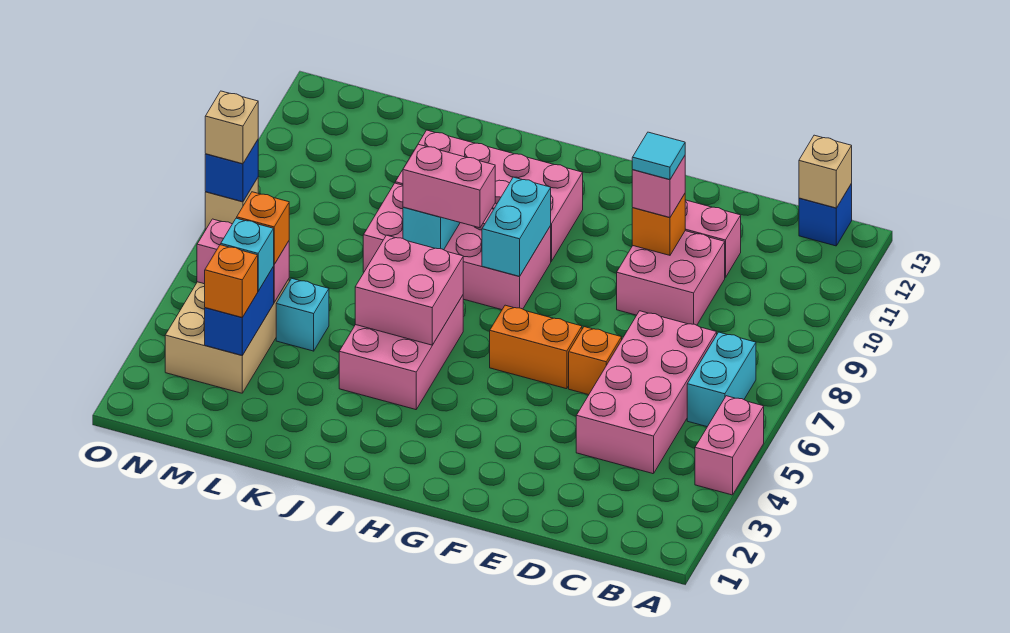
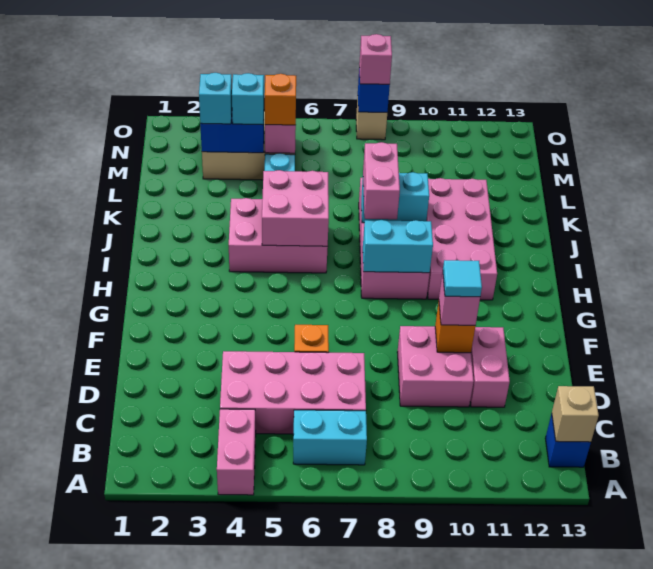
pink brick A4:A5 level 1 -> pink brick A4:B4 level 1
orange brick F6:G6 level 1 -> none
orange brick M3 level 3 -> cyan brick M3 level 3
tan brick O8 level 3 -> pink brick O8 level 3

